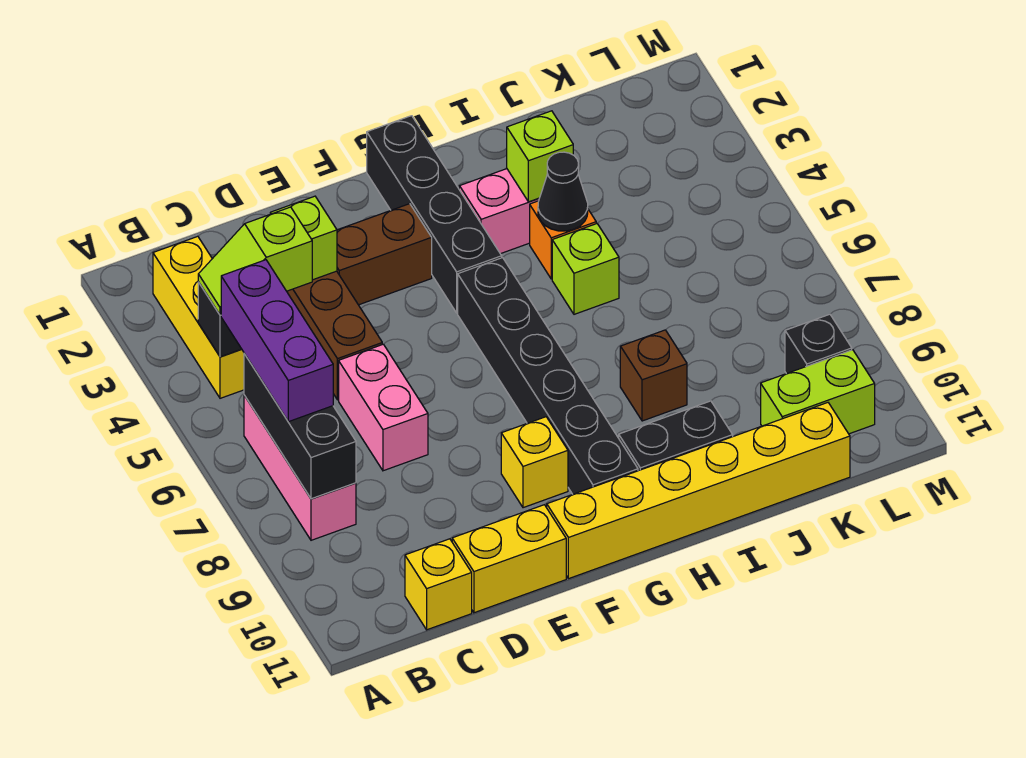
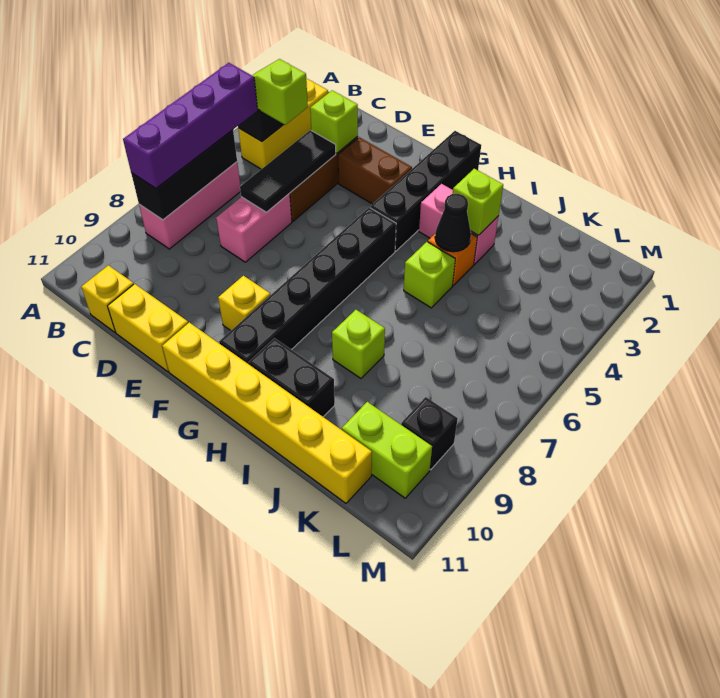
purple brick B5:B7 level 3 -> purple brick B5:B8 level 3
none -> black tile D4:D6 level 2
brown brick I8 level 1 -> lime brick I8 level 1

